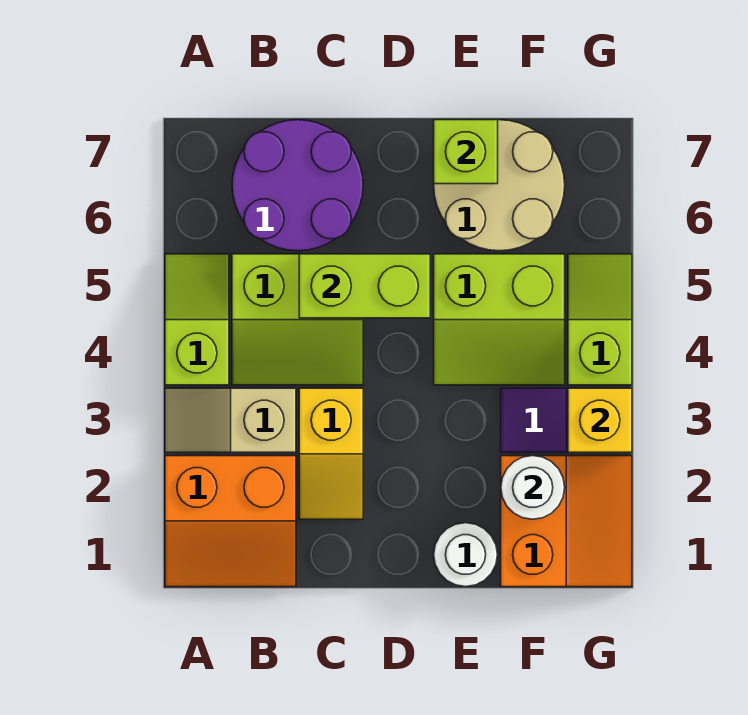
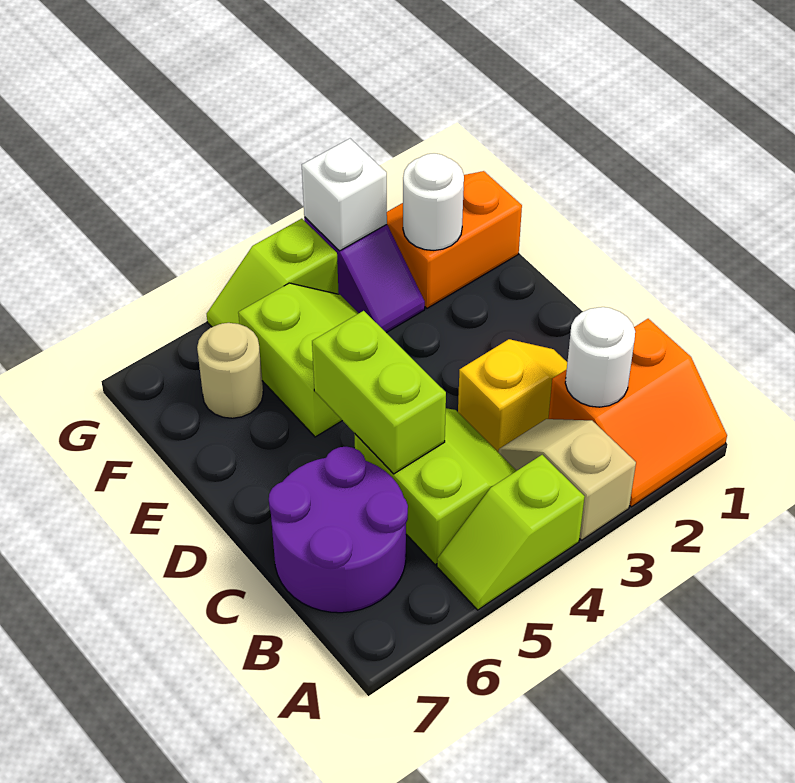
orange slope A1:B2 level 1 top 2 -> orange slope A1:B2 level 1 top B
tan slope A3:B3 level 1 top B -> tan slope A3:B3 level 1 top A
white round brick E1 level 1 -> white round brick B2 level 2
tan round brick E6:F7 level 1 -> tan round brick F6 level 1
lime brick E7 level 2 -> none
yellow brick G3 level 2 -> white brick G3 level 2

